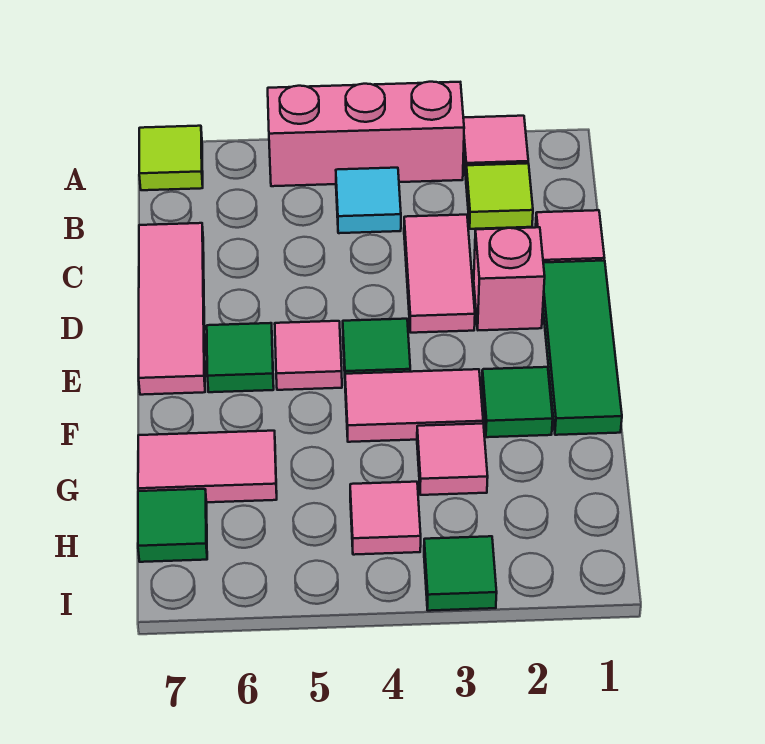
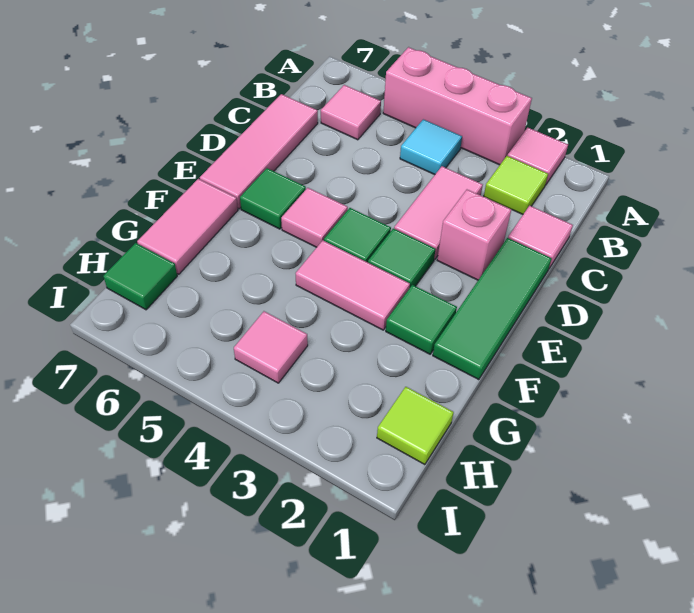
lime tile A7 level 1 -> lime tile H1 level 1
pink tile G3 level 1 -> pink tile B6 level 1
pink tile G6:G7 level 1 -> pink tile F7:G7 level 1
green tile I3 level 1 -> green tile E3 level 1

